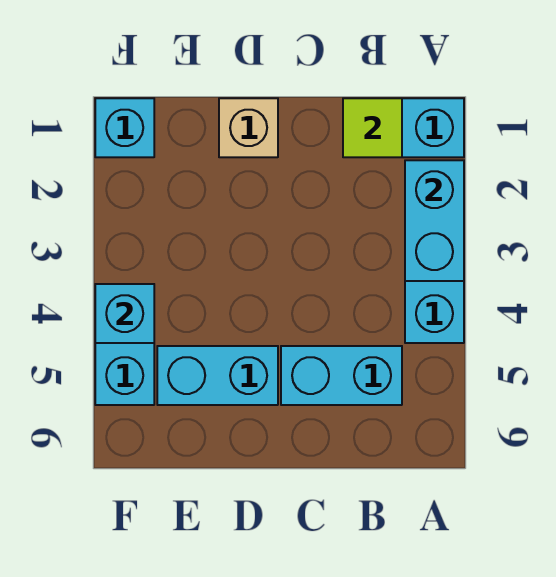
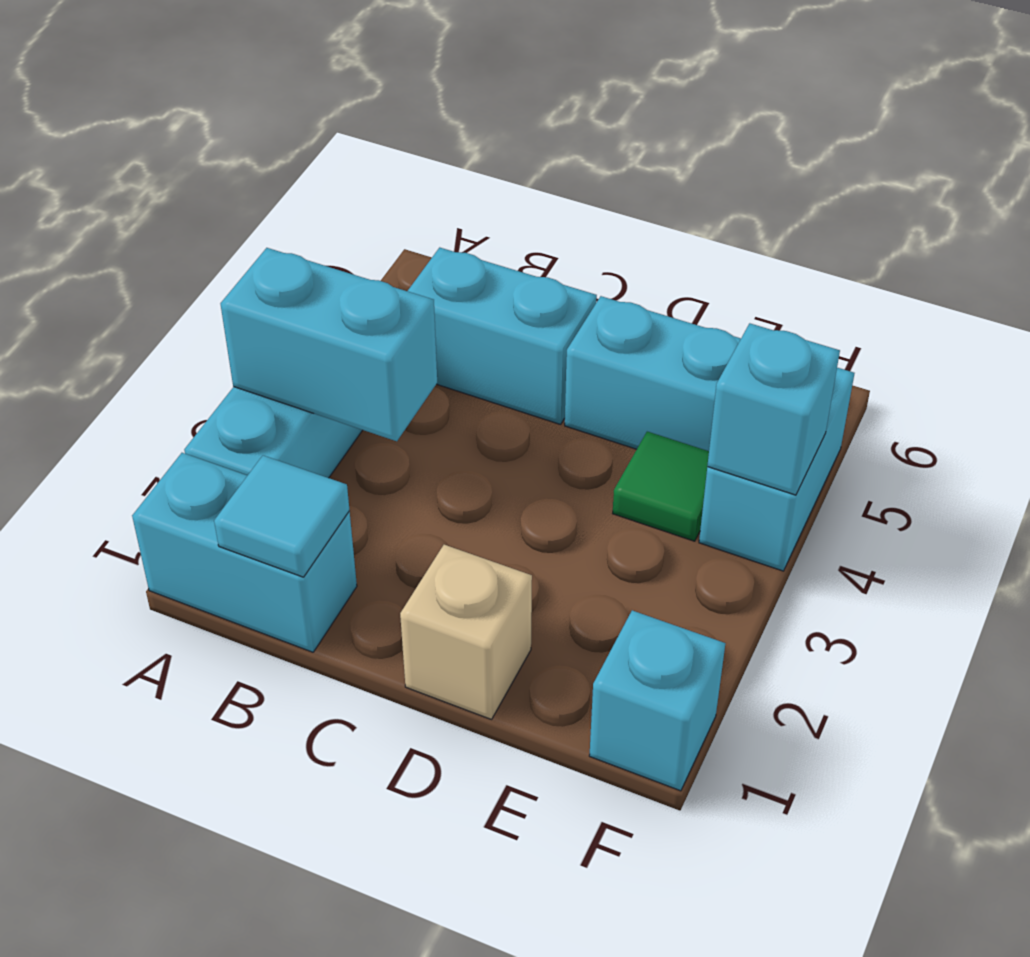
cyan brick A2:A3 level 2 -> cyan brick A3:B3 level 2
lime tile B1 level 2 -> cyan tile B1 level 2
none -> green tile E4 level 1

